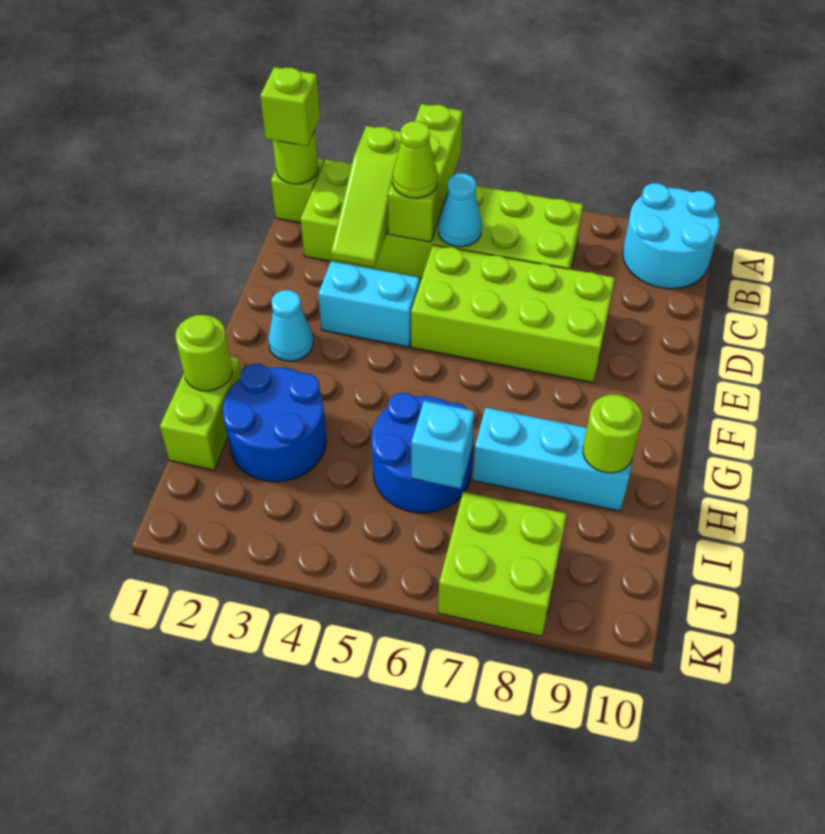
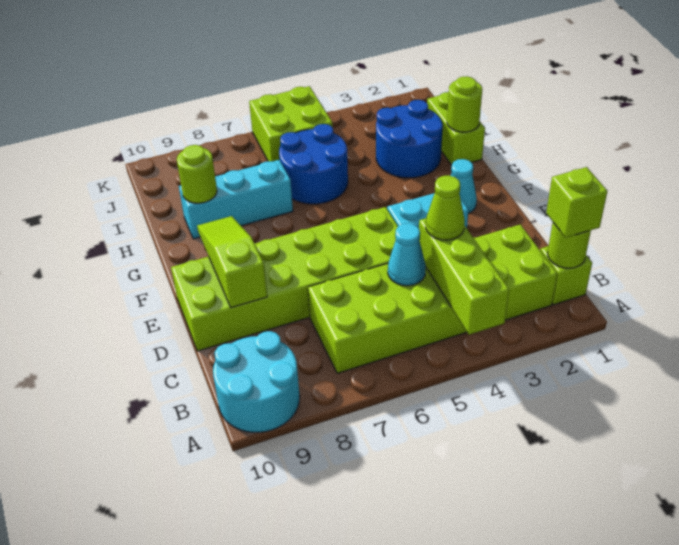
lime slope B3:D3 level 2 top B -> lime slope D9:F9 level 2 top D
lime brick D5:E8 level 1 -> lime brick D5:E10 level 1
cyan brick I6 level 2 -> none
lime brick J7:K8 level 1 -> lime brick J5:K6 level 1

